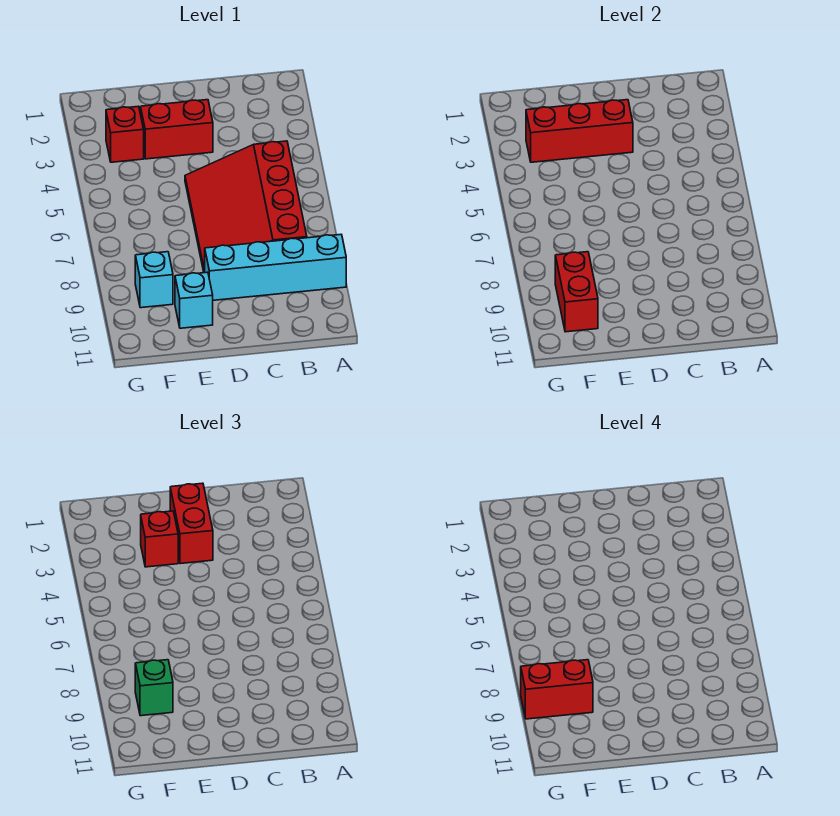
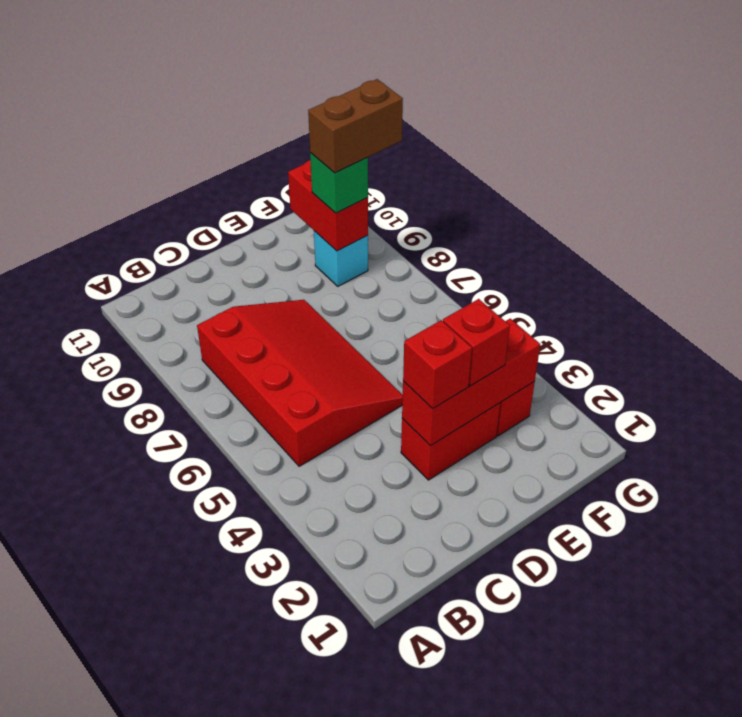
cyan brick A9:D9 level 1 -> none
red brick D2:D3 level 3 -> red brick D3 level 3
cyan brick E10 level 1 -> none
red brick F9:G9 level 4 -> brown brick F9:G9 level 4

